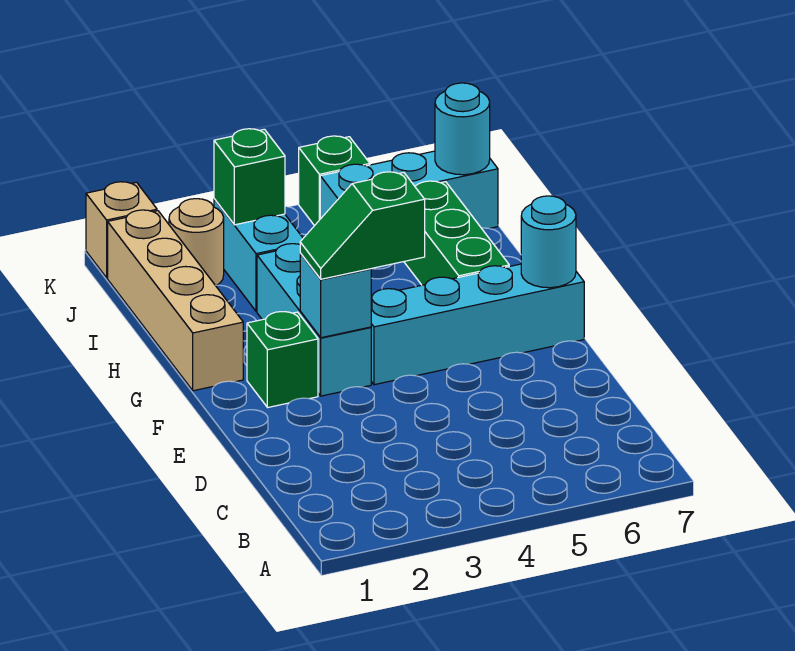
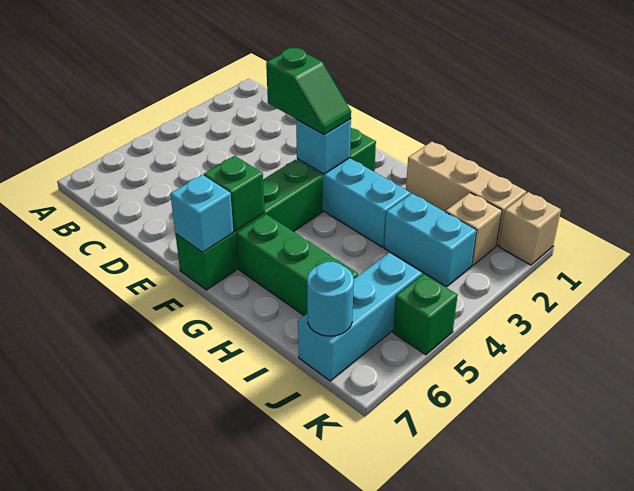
green slope F3:F4 level 3 top 4 -> green slope E3:F3 level 3 top E
cyan brick F4:F7 level 1 -> green brick F4:F7 level 1
cyan round brick F7 level 2 -> cyan brick F7 level 2
tan brick G1:J1 level 1 -> tan brick H1:J1 level 1
tan round brick J2 level 1 -> tan brick J2 level 1
green brick J3 level 2 -> green brick F6 level 2

